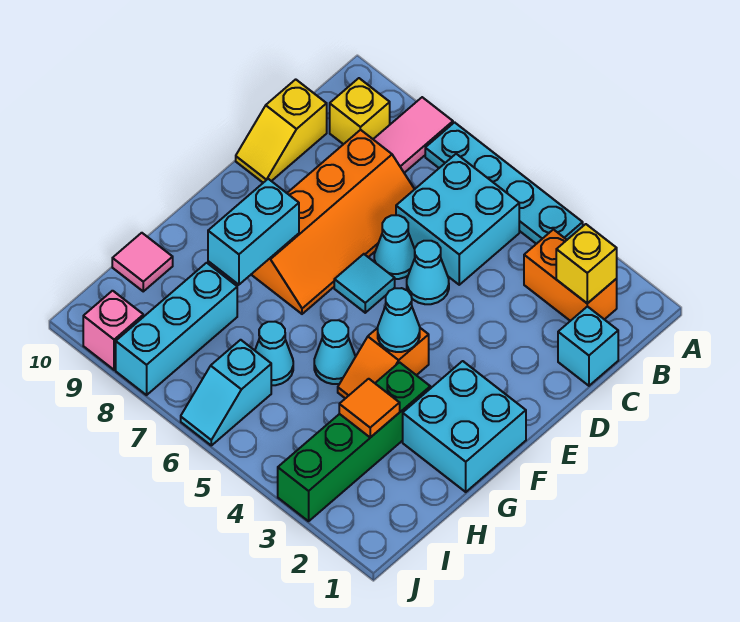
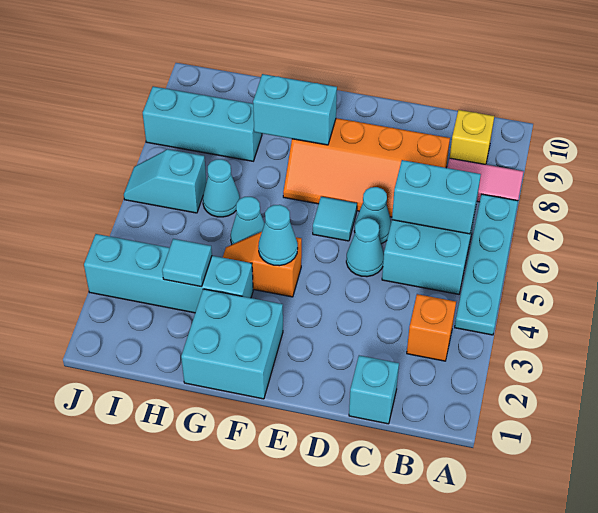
orange brick B2:B3 level 1 -> orange brick B3 level 1
yellow brick B2 level 2 -> none
none -> cyan brick B6:C6 level 2
yellow slope C10:D10 level 1 top C -> none
green brick G3:J3 level 1 -> cyan brick G3:J3 level 1
orange tile H3 level 2 -> cyan tile H3 level 2
pink tile H10 level 1 -> none
pink brick J9 level 1 -> none

